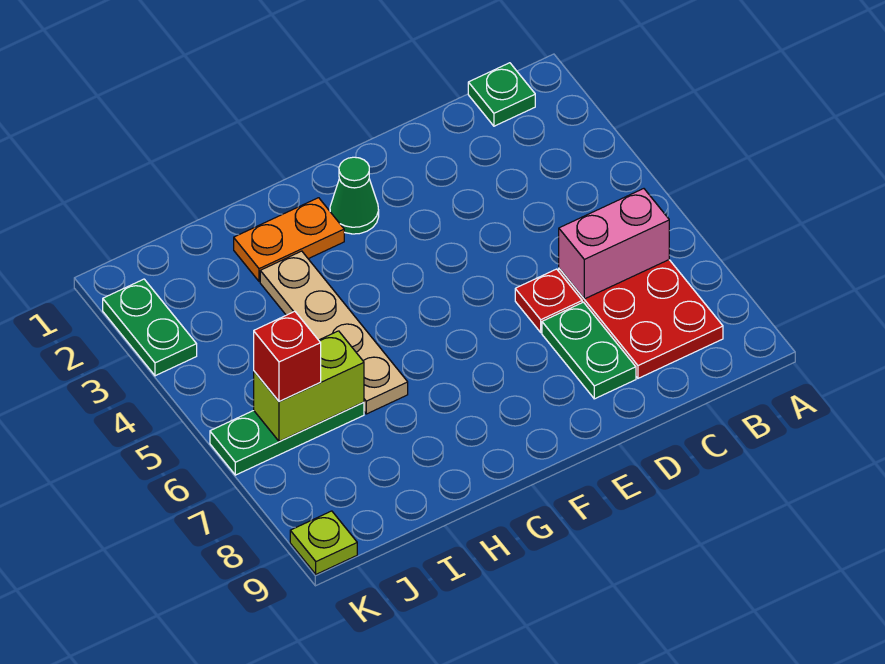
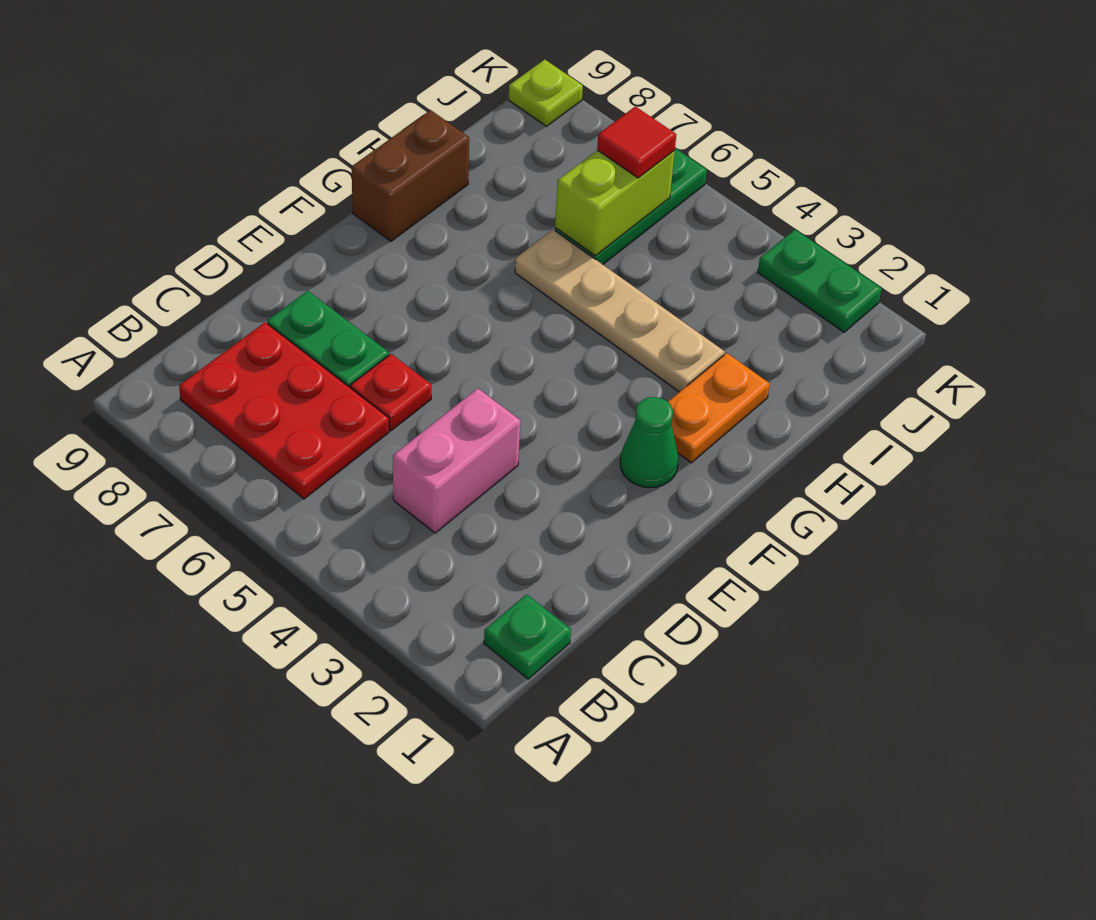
pink brick B6:C6 level 2 -> pink brick C4:D4 level 1
none -> brown brick G9:H9 level 1
red brick J6 level 3 -> red tile J6 level 3

